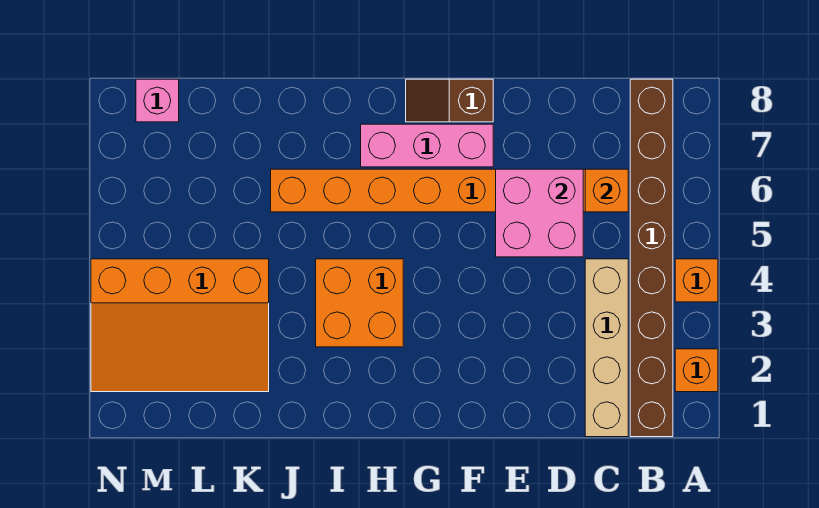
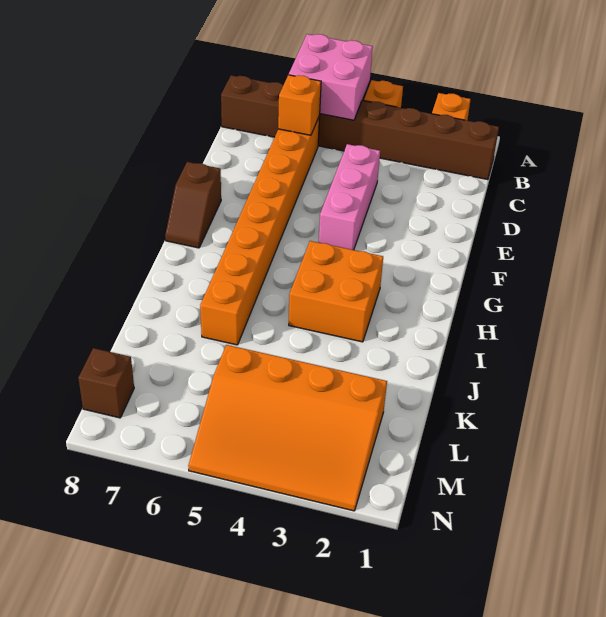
tan brick C1:C4 level 1 -> none
pink brick D5:E6 level 2 -> pink brick A5:B6 level 2
pink brick F7:H7 level 1 -> pink brick D4:F4 level 1
orange slope K2:N4 level 1 top 4 -> orange slope L2:N5 level 1 top L
pink brick M8 level 1 -> brown brick M8 level 1

